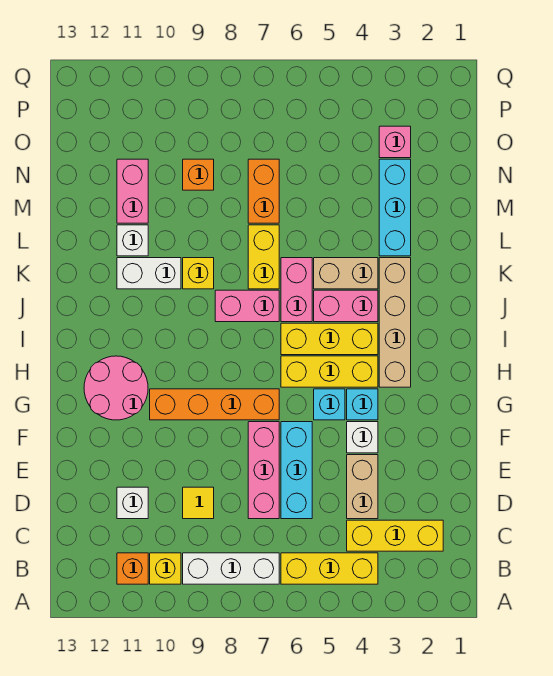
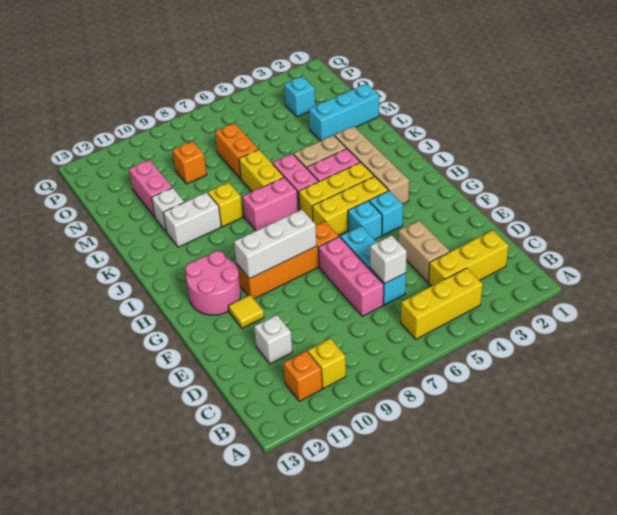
white brick B7:B9 level 1 -> white brick G8:G10 level 2
yellow tile D9 level 1 -> yellow tile F11 level 1
white brick F4 level 1 -> white brick D6 level 2
cyan brick L3:N3 level 1 -> cyan brick M1:M3 level 1
pink brick O3 level 1 -> cyan brick O3 level 1

